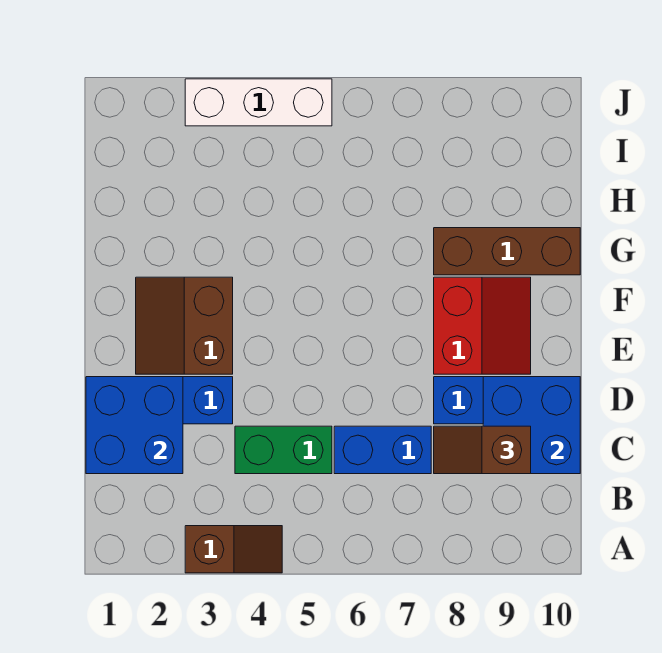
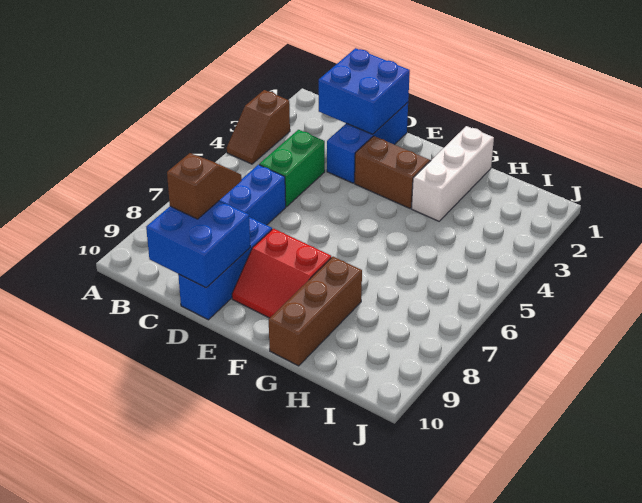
white brick J3:J5 level 1 -> white brick G1:G3 level 1

